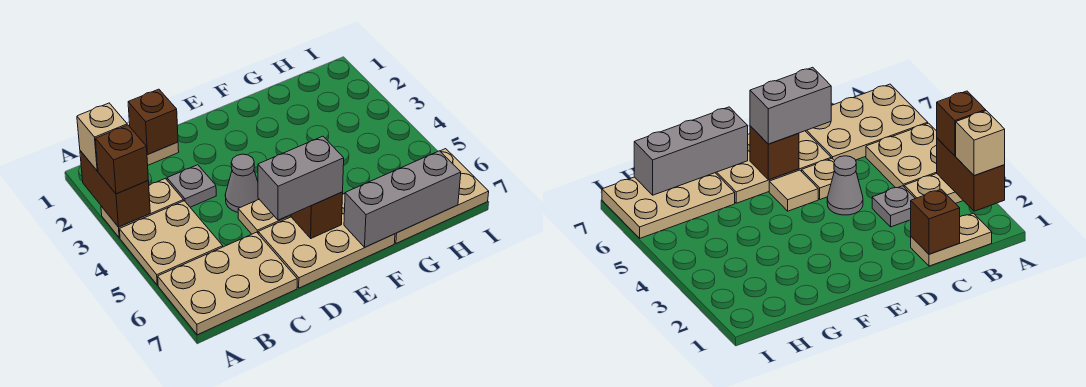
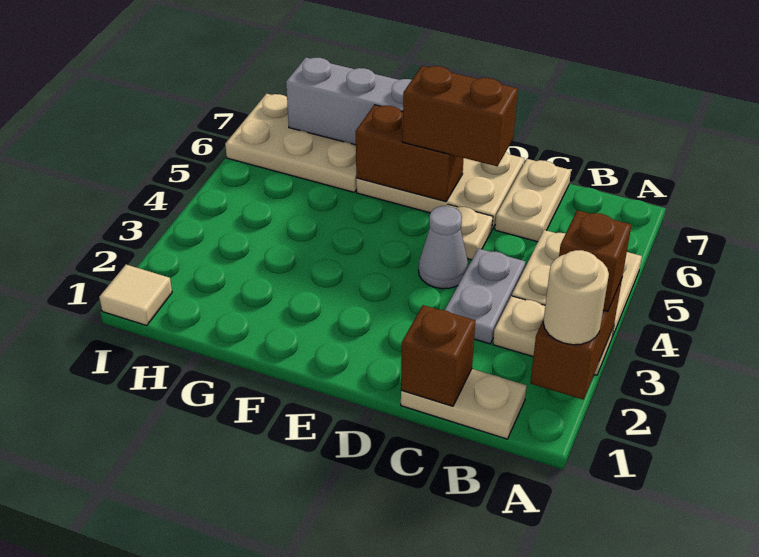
tan brick A2 level 3 -> tan round brick A2 level 3
tan plate A6:C7 level 1 -> tan plate C6:C7 level 1
grey plate C3 level 1 -> grey plate C3:C4 level 1
grey brick D6:E6 level 3 -> brown brick D6:E6 level 3
tan tile E5 level 1 -> tan tile I1 level 1
brown brick E6 level 2 -> brown brick E6:F6 level 2

